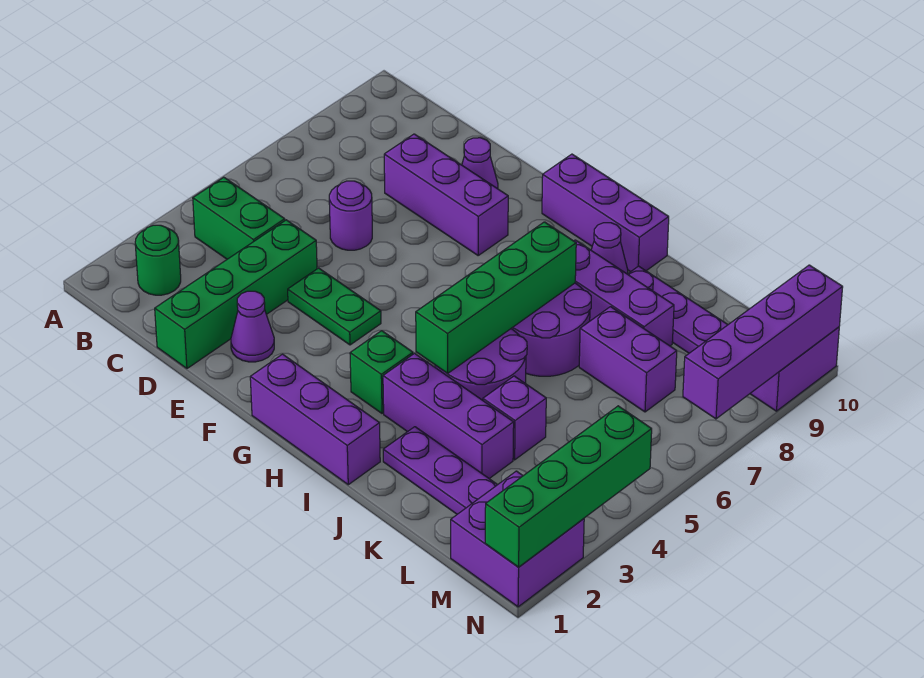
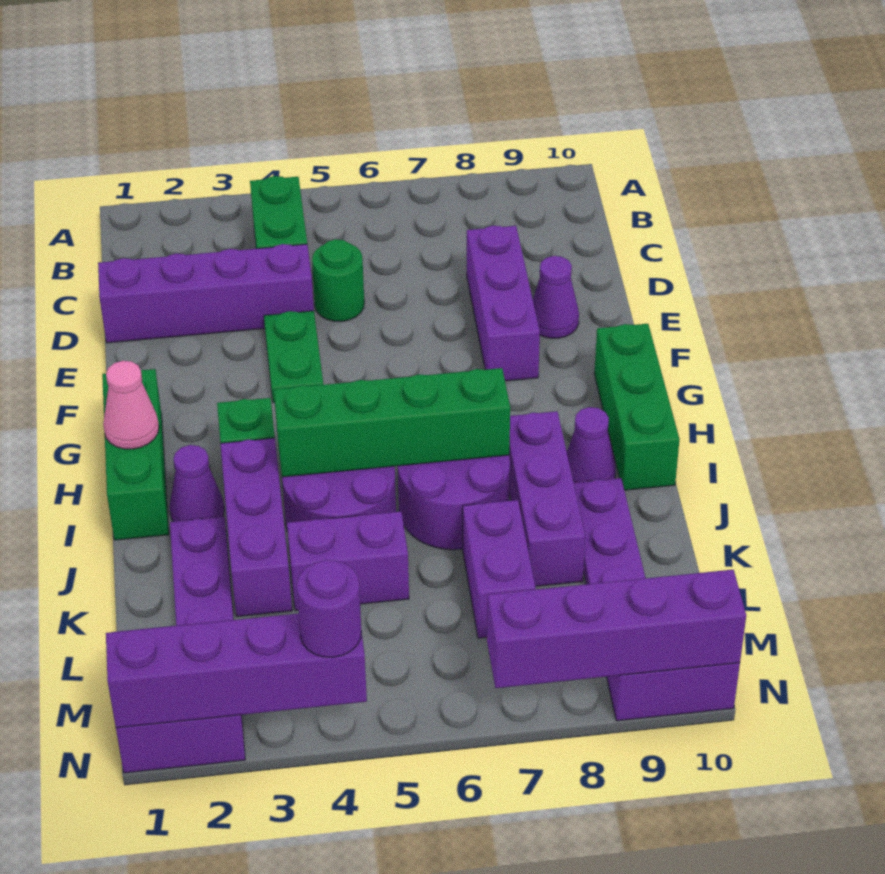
green round brick B2 level 1 -> green round brick D5 level 1
green brick D1:D4 level 1 -> purple brick D1:D4 level 1
purple round brick D6 level 1 -> purple round brick N4 level 3
purple cone E2 level 1 -> purple cone I2 level 1
purple brick G1:I1 level 1 -> green brick G1:I1 level 1
purple brick G10:I10 level 1 -> green brick G10:I10 level 1
none -> pink cone H1 level 2
purple brick K4 level 1 -> purple brick K4:K5 level 1
green brick N1:N4 level 2 -> purple brick N1:N4 level 2

